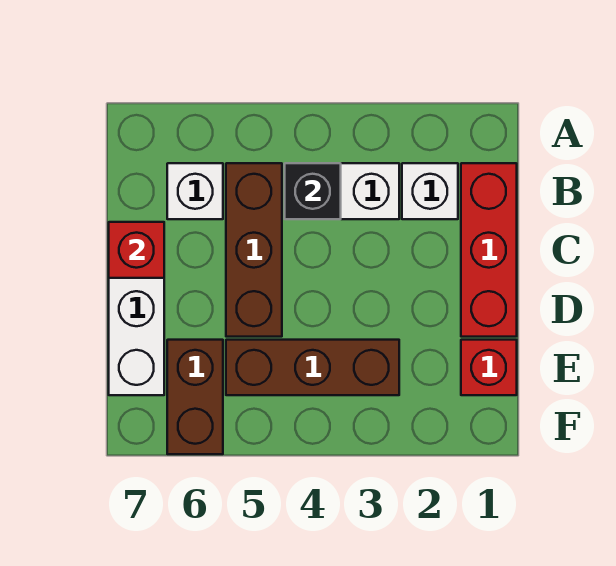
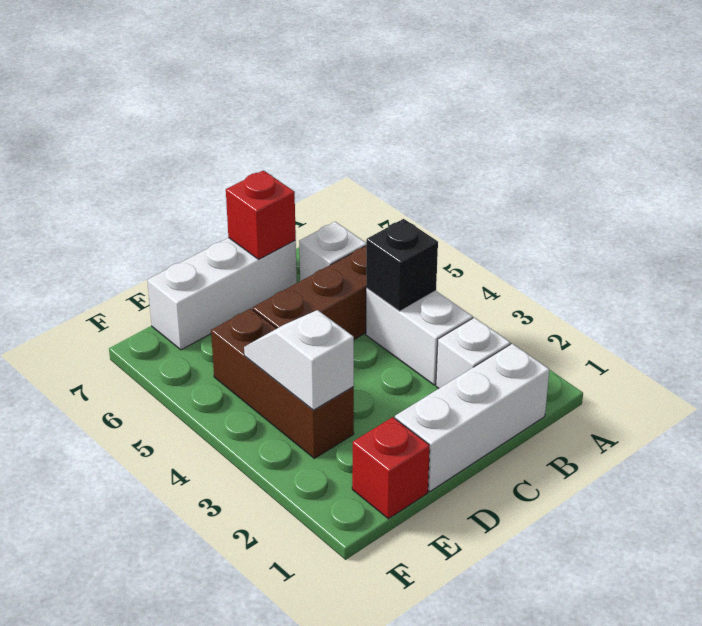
red brick B1:D1 level 1 -> white brick B1:D1 level 1
none -> white slope E3:E4 level 2 top 3
brown brick E6:F6 level 1 -> none

